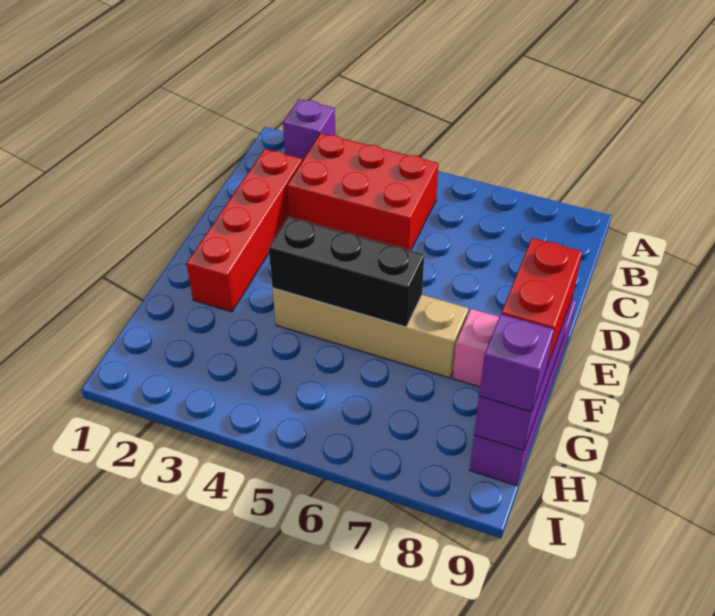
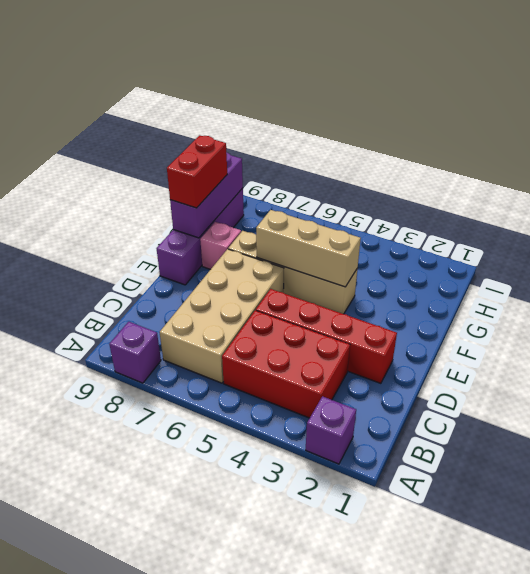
none -> tan brick B6:E7 level 1
red brick C2:F2 level 1 -> red brick D2:D5 level 1
black brick F4:F6 level 2 -> tan brick F4:F6 level 2
purple brick H9 level 3 -> purple brick A8 level 1

